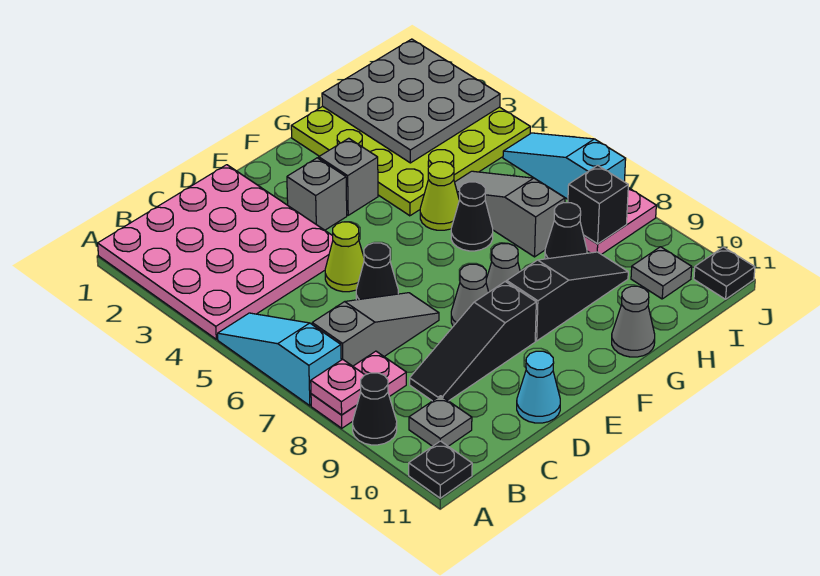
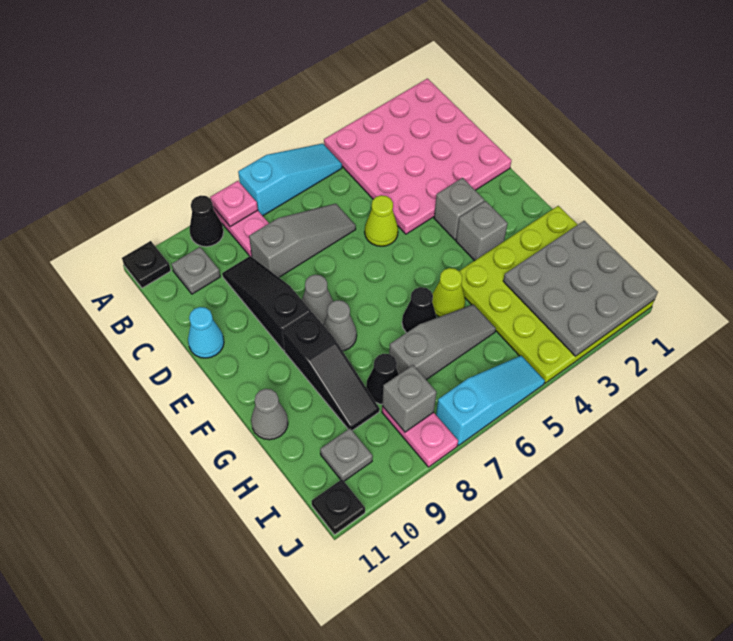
grey slope B7:D7 level 1 top B -> grey slope C6:C8 level 1 top 8
black cone D6 level 1 -> none
black brick I8 level 2 -> grey brick I8 level 2

